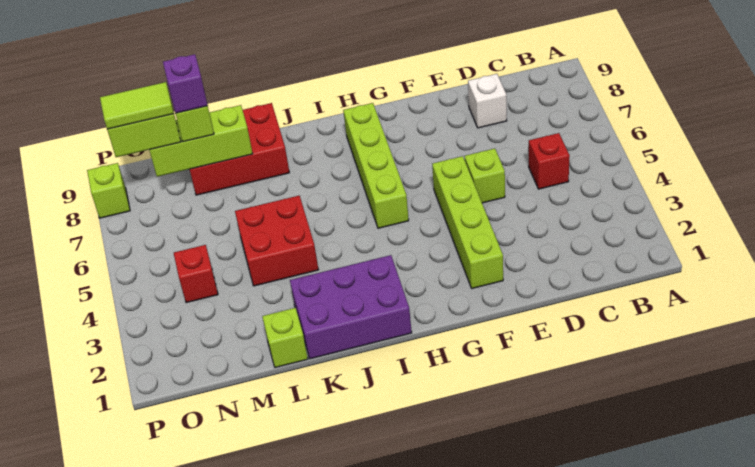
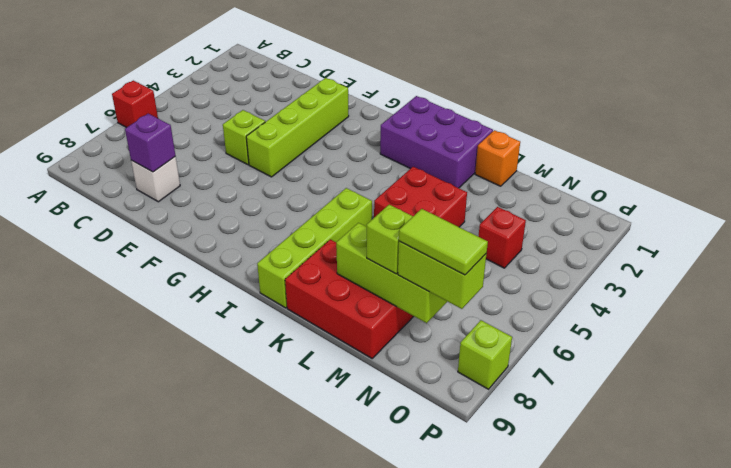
red brick C5 level 1 -> red brick A6 level 1
lime brick H5:H8 level 1 -> lime brick J6:J9 level 1
lime brick L1 level 1 -> orange brick L1 level 1
purple brick M8 level 4 -> purple brick D8 level 2

